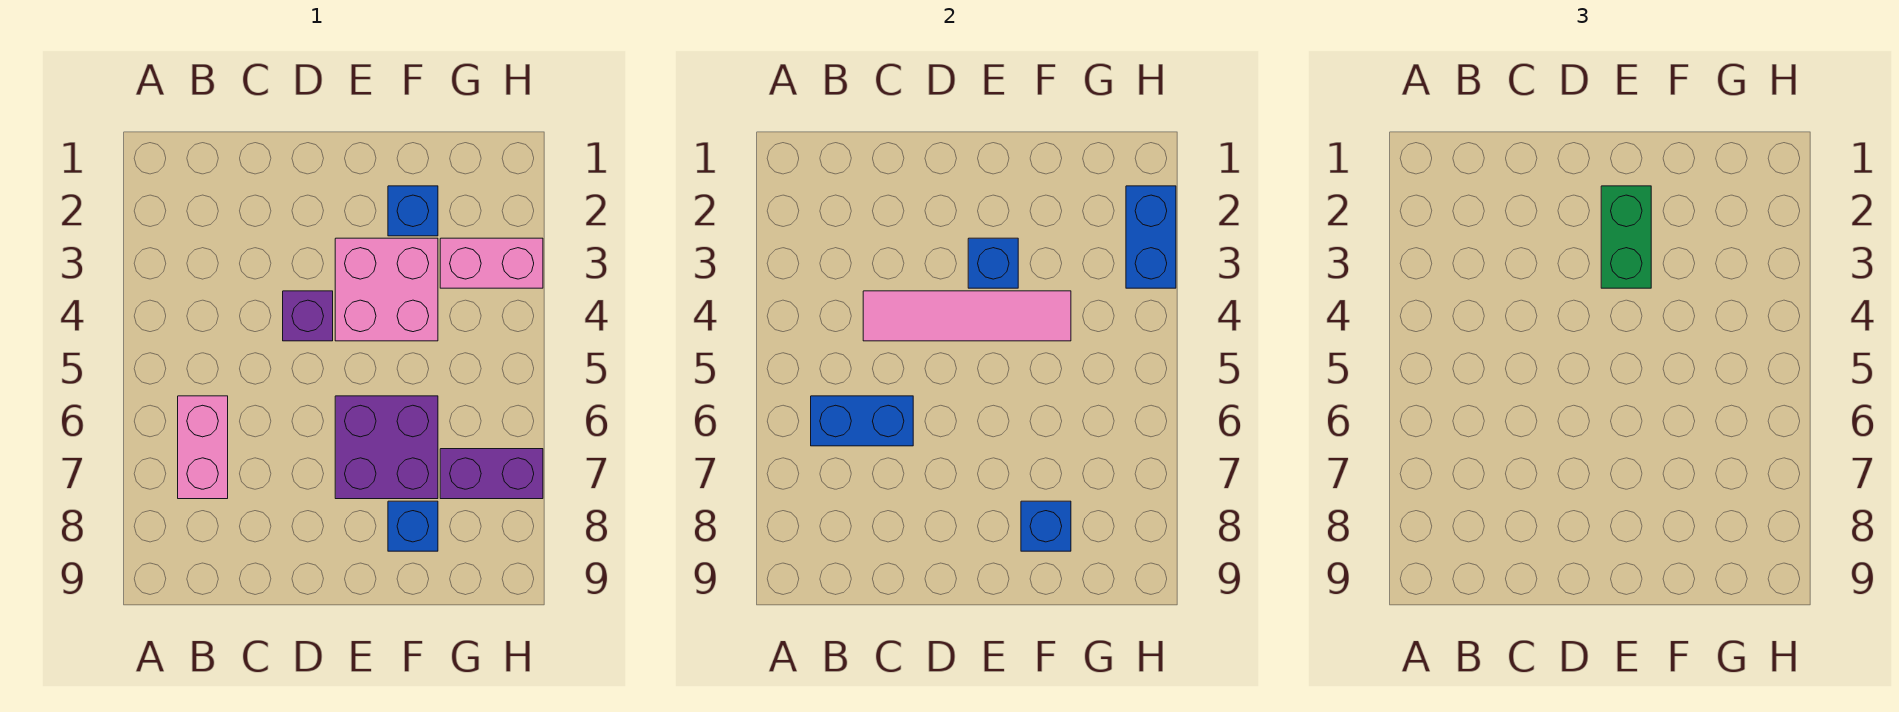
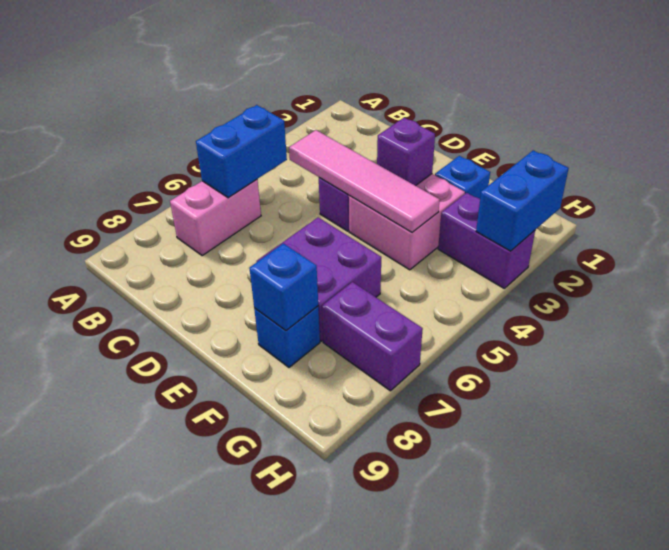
blue brick B6:C6 level 2 -> blue brick B5:B6 level 2
green brick E2:E3 level 3 -> none
blue brick E3 level 2 -> purple brick E3 level 2
pink brick G3:H3 level 1 -> purple brick G3:H3 level 1

